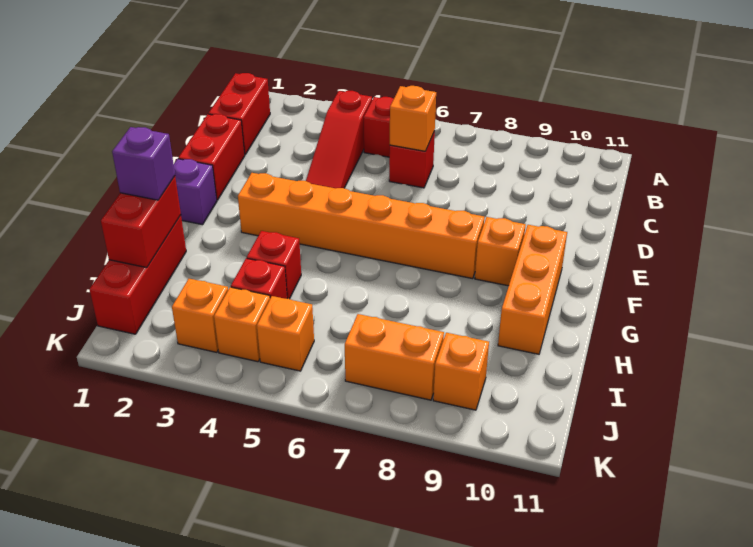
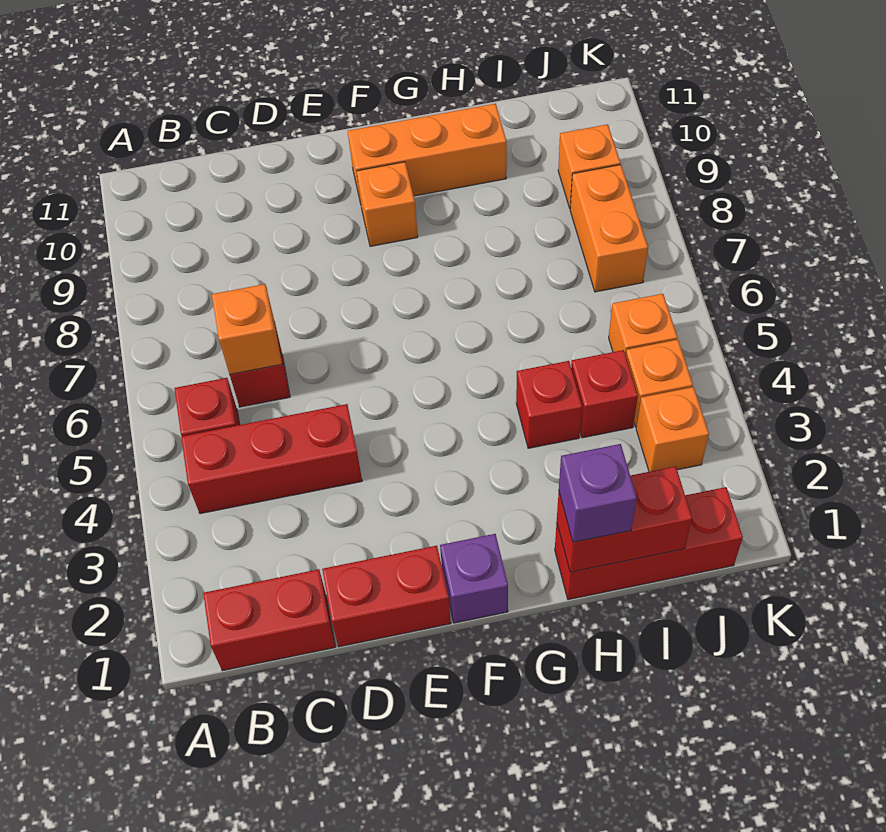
red slope B4:D4 level 1 top B -> red brick B4:D4 level 1
orange brick F3:F8 level 1 -> none

